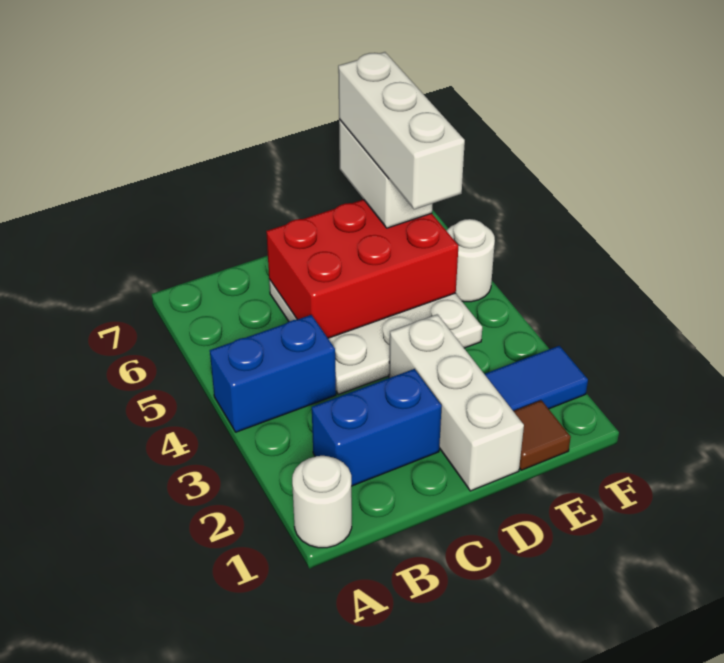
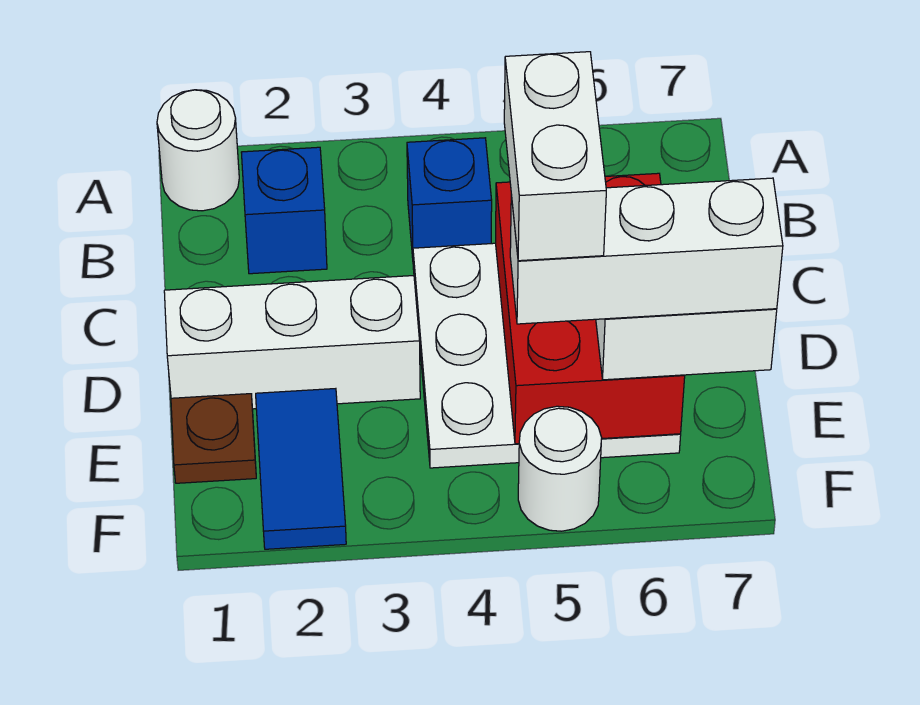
blue brick A4:B4 level 1 -> blue brick B4 level 1
blue brick B2:C2 level 1 -> blue brick B2 level 1
none -> white brick D5:E5 level 5
brown tile E1 level 1 -> brown plate E1 level 1

